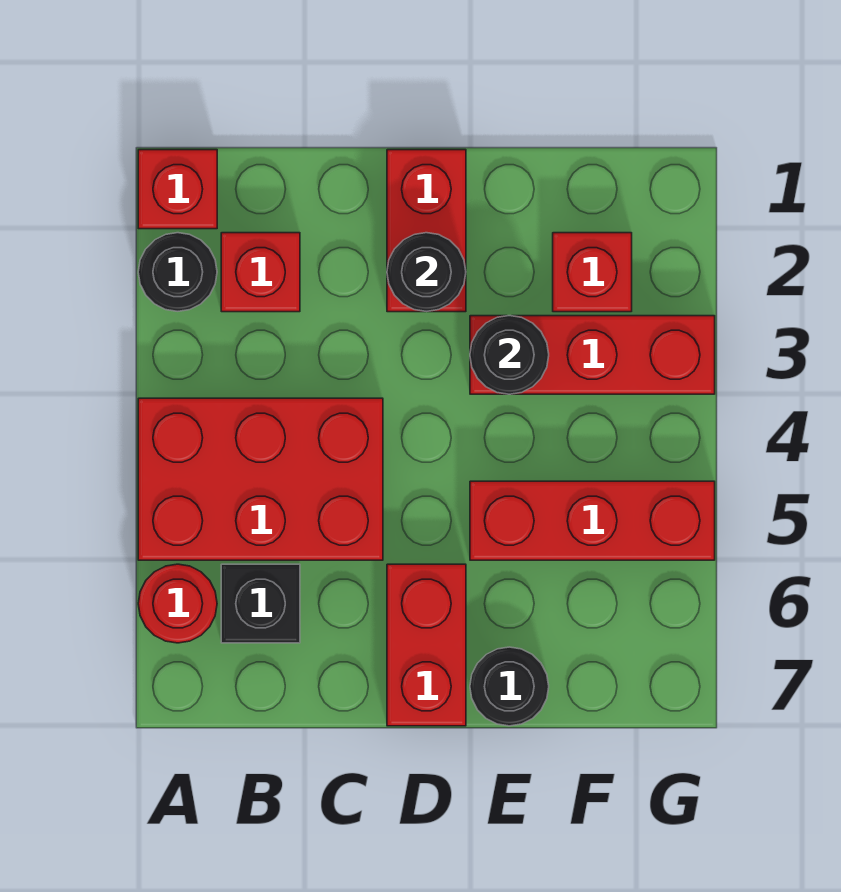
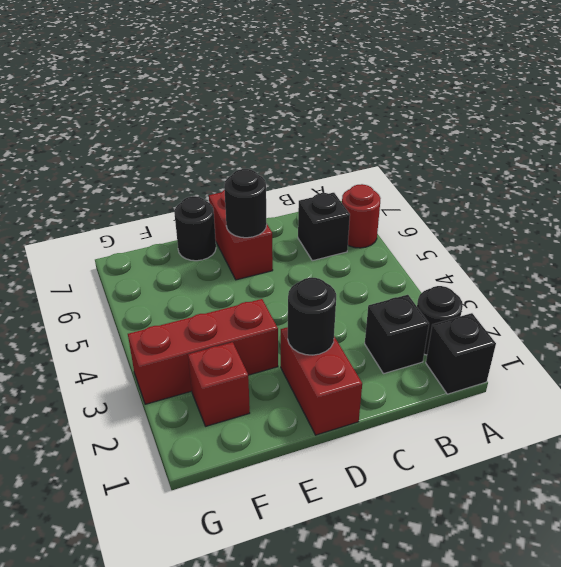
red brick A1 level 1 -> black brick A1 level 1
red brick A4:C5 level 1 -> none
red brick B2 level 1 -> black brick B2 level 1
black round brick E3 level 2 -> black round brick D6 level 2
red brick E5:G5 level 1 -> none

